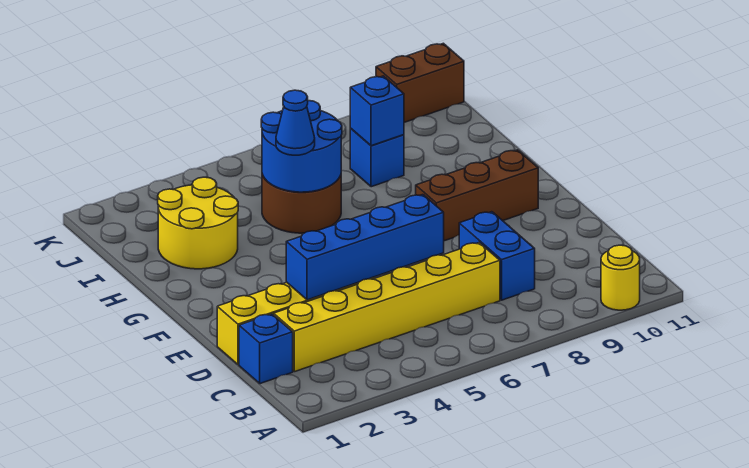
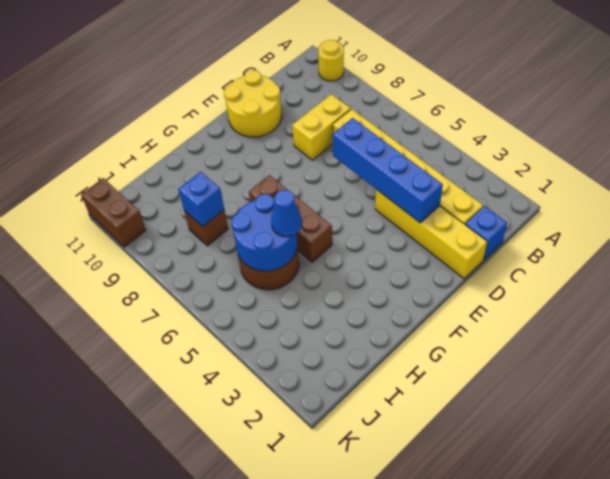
blue brick C8:D8 level 1 -> yellow brick C8:D8 level 1
brown brick F8:F10 level 1 -> brown brick G5:G7 level 1
yellow round brick H2:I3 level 1 -> yellow round brick D10:E11 level 1
blue brick I8 level 1 -> brown brick I8 level 1

